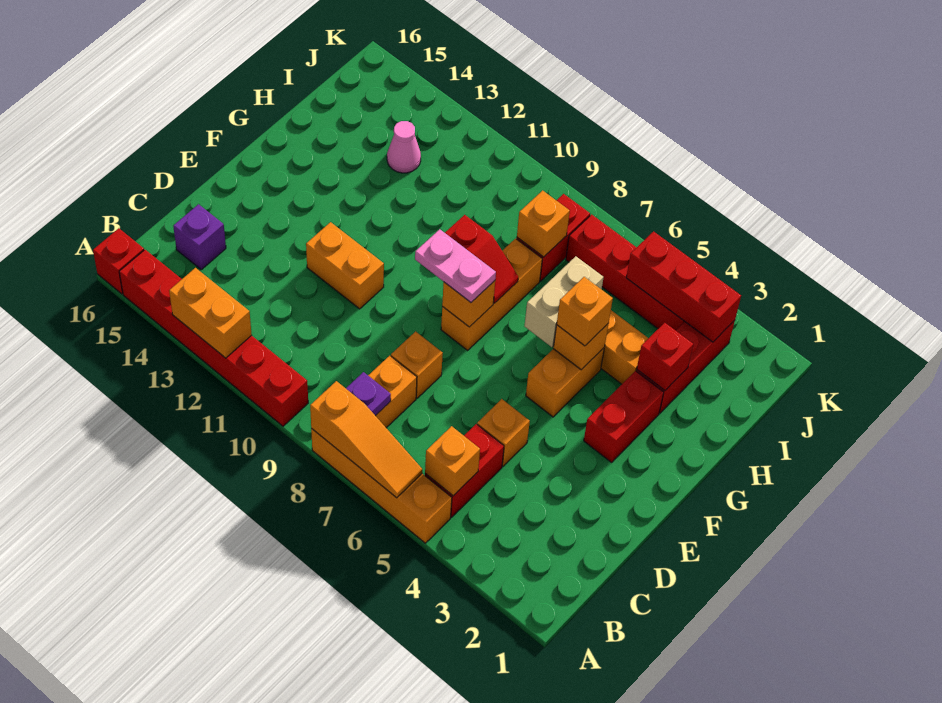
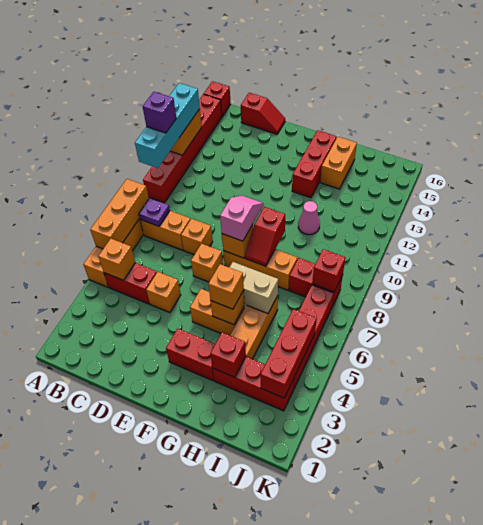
orange slope A6:A8 level 2 top 8 -> orange brick A6:A8 level 2
none -> cyan brick A10:A13 level 3
purple brick C15 level 1 -> purple brick A11 level 4
none -> red slope C16:D16 level 1 top C
orange brick E11:E12 level 1 -> orange brick H14:H15 level 1
pink plate F8:F9 level 3 -> pink slope F8:F9 level 3 top 8
none -> red brick G13:G15 level 1
orange brick I8 level 2 -> orange brick E7 level 1
pink cone I13 level 1 -> pink cone H11 level 1
none -> red brick J8 level 2

